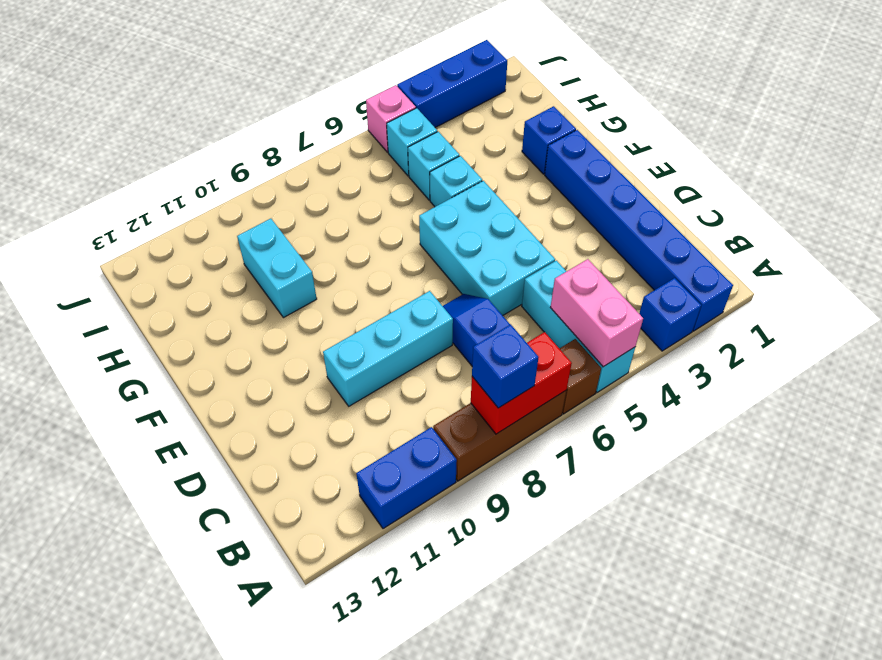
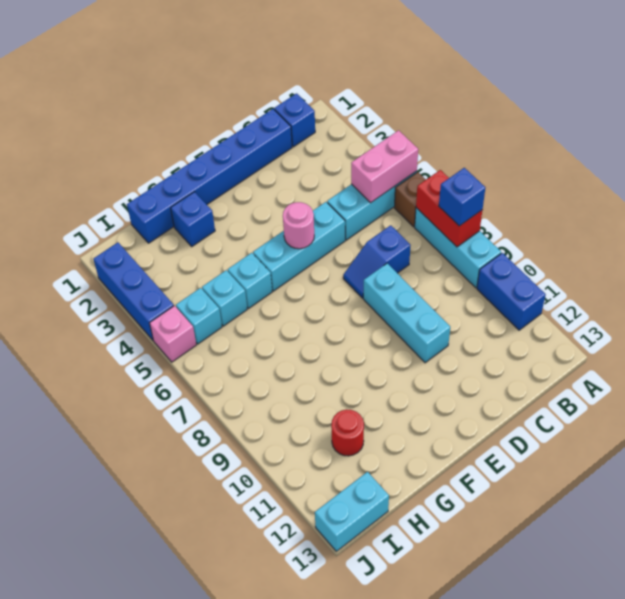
blue brick A2:F2 level 1 -> blue brick C1:H1 level 1
blue brick A3 level 1 -> blue brick B1 level 1
brown brick A7:A9 level 1 -> cyan brick A7:A9 level 1
cyan brick D5:F6 level 1 -> cyan brick D5:F5 level 1
none -> pink round brick E5 level 2
cyan brick G10:H10 level 1 -> cyan brick I13:J13 level 1
none -> red round brick H11 level 1

